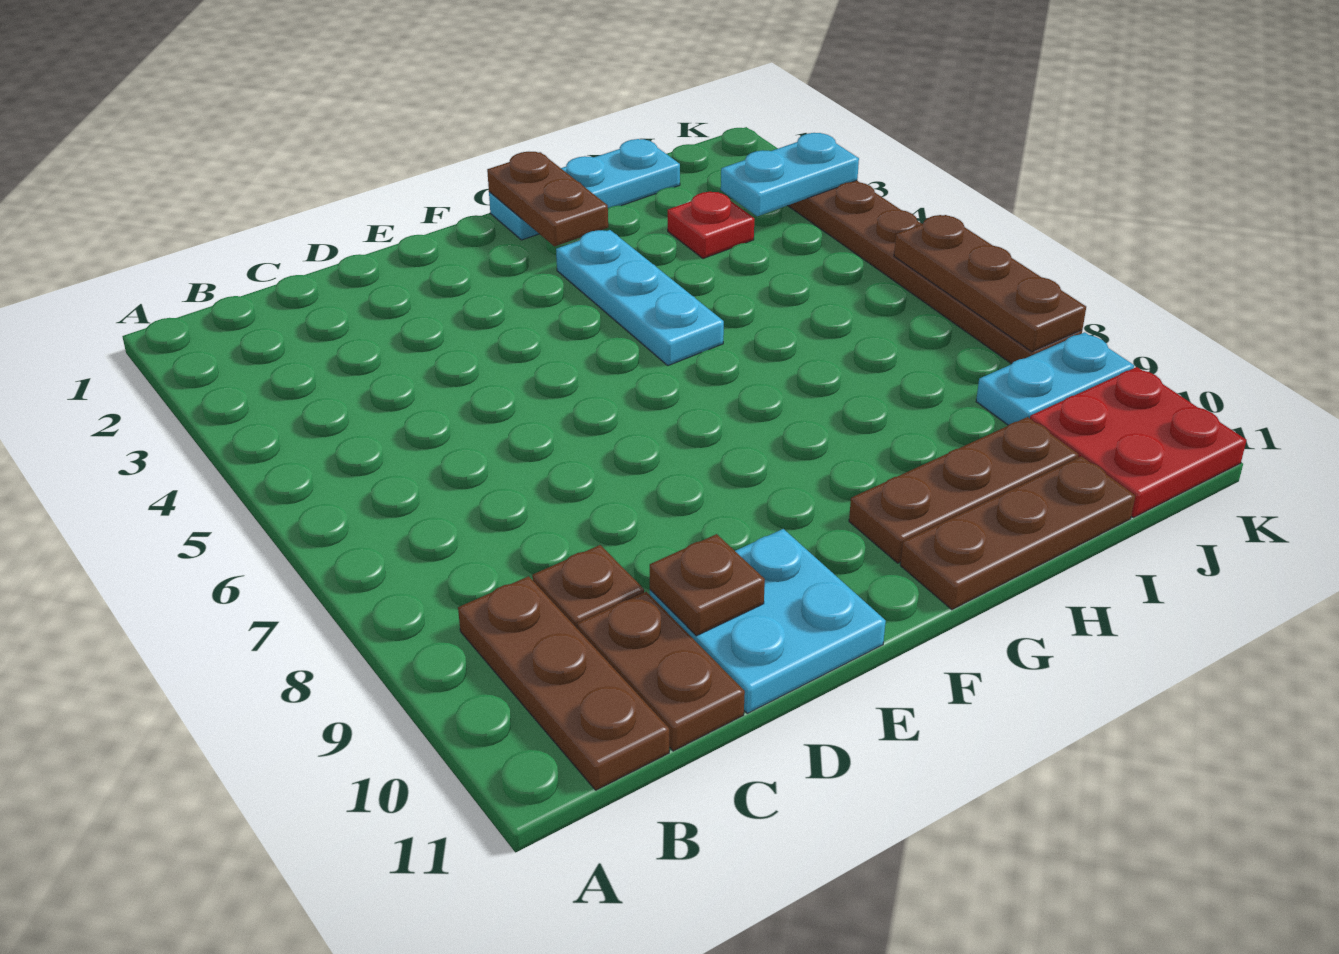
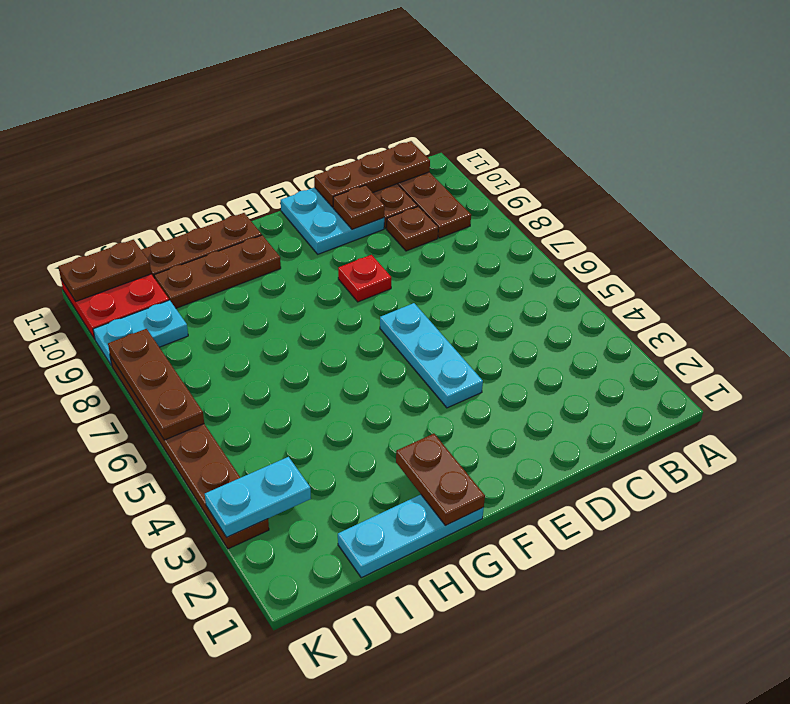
none -> brown plate B11:D11 level 2
cyan plate G3:G5 level 1 -> cyan plate E4:E6 level 1
red plate I3 level 1 -> red plate E8 level 1
none -> brown plate J11:K11 level 2

